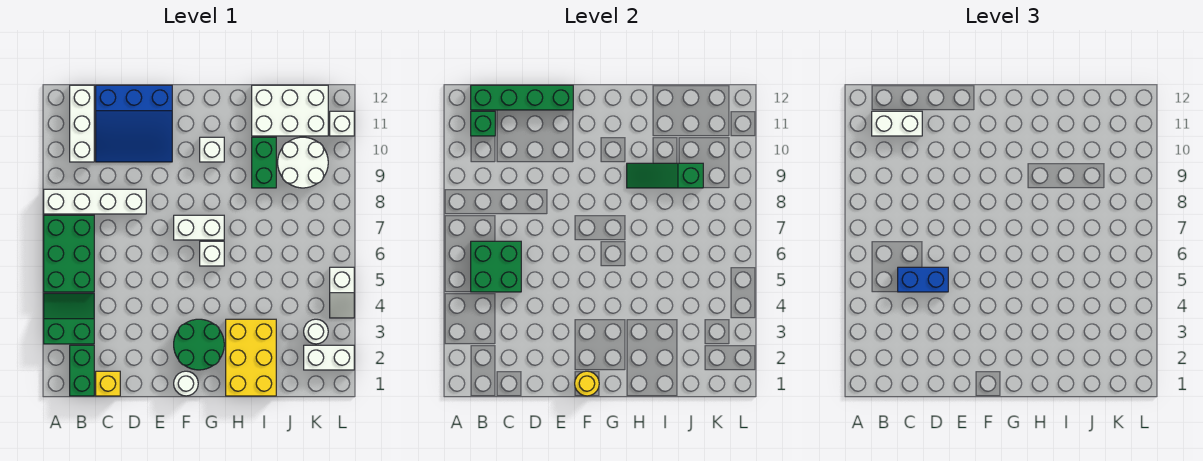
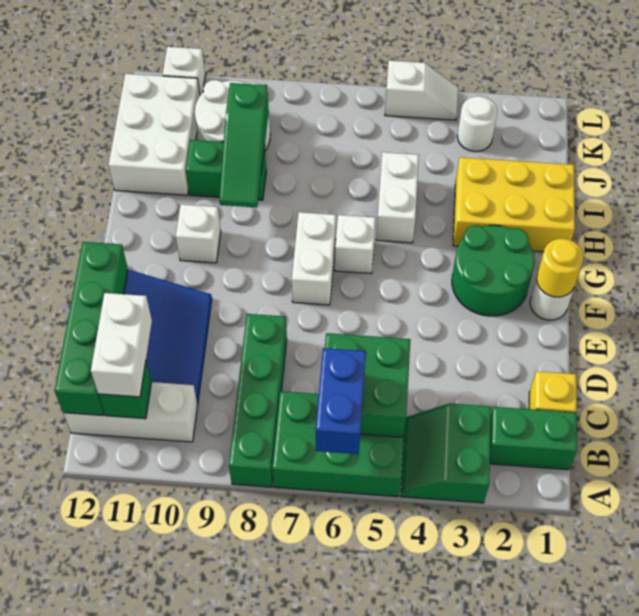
white brick A8:D8 level 1 -> green brick A8:D8 level 1
blue brick C5:D5 level 3 -> blue brick A6:B6 level 3
white brick K2:L2 level 1 -> white brick H5:I5 level 1

